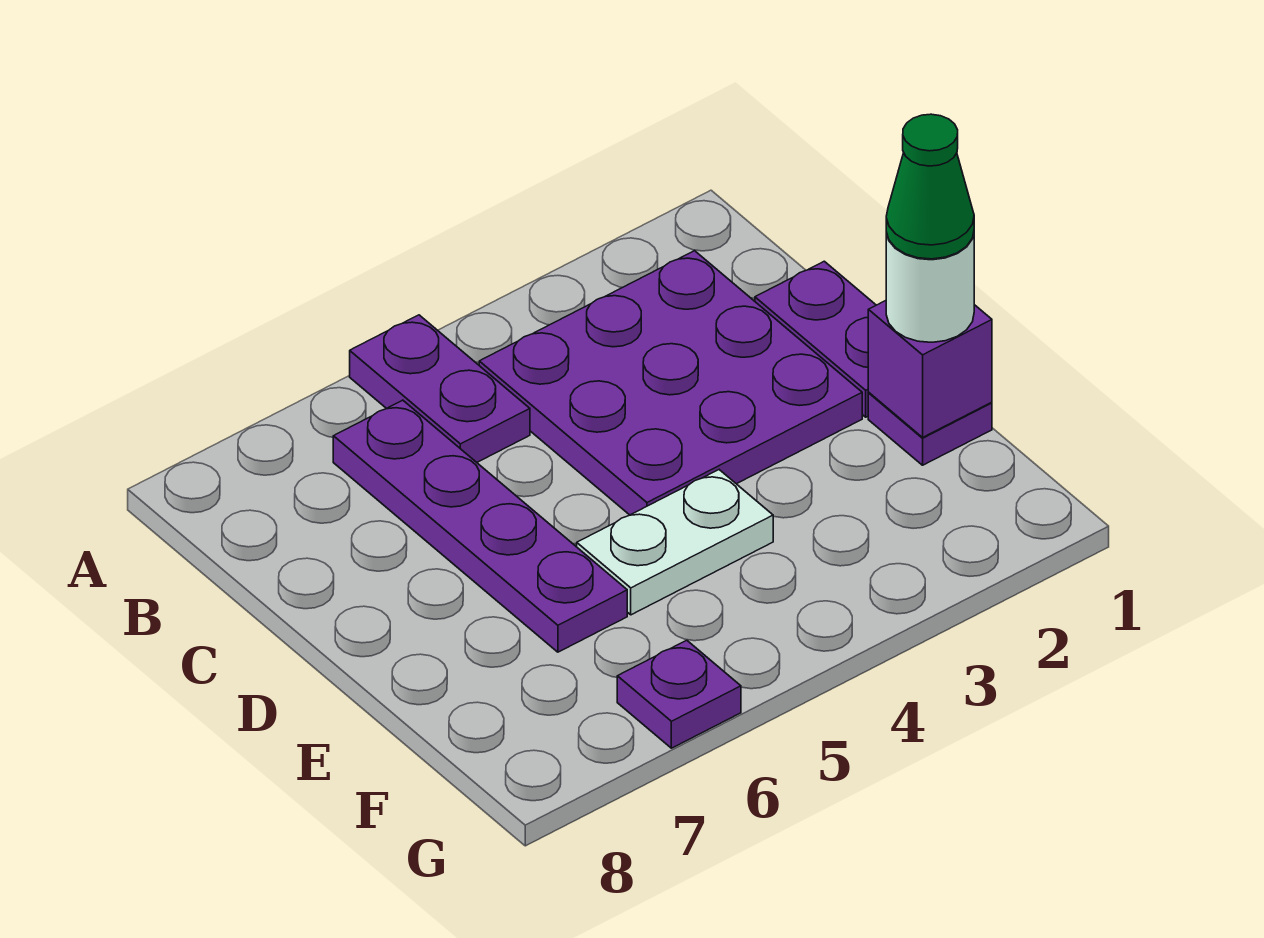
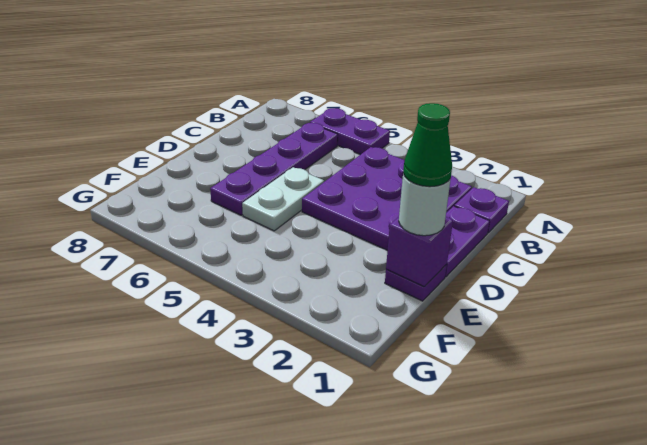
purple plate A5:B5 level 1 -> purple plate A5:A6 level 1
white plate E4:E5 level 1 -> white plate D5:E5 level 1
purple plate G6 level 1 -> purple plate B1 level 1

